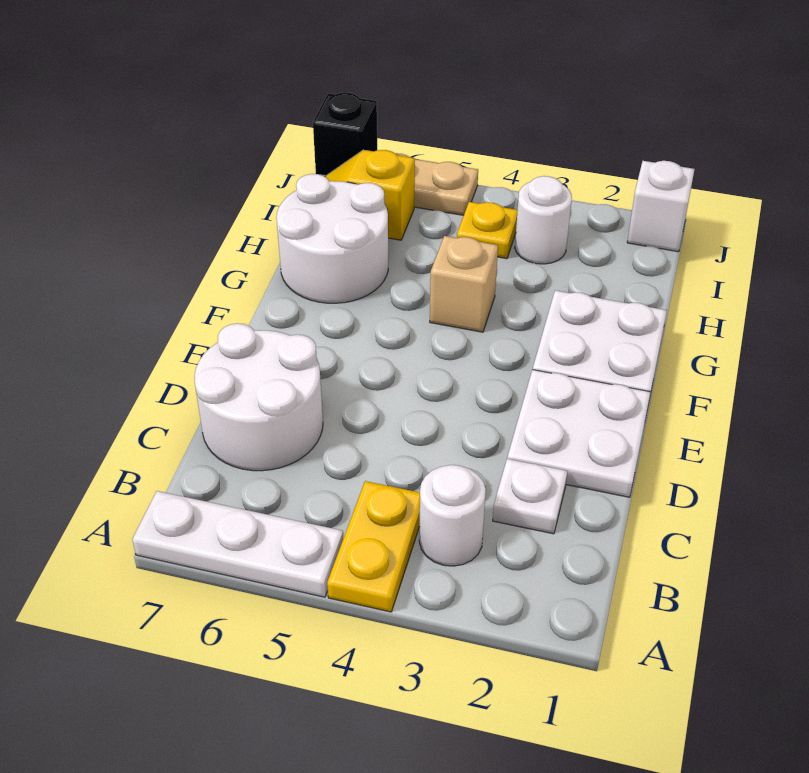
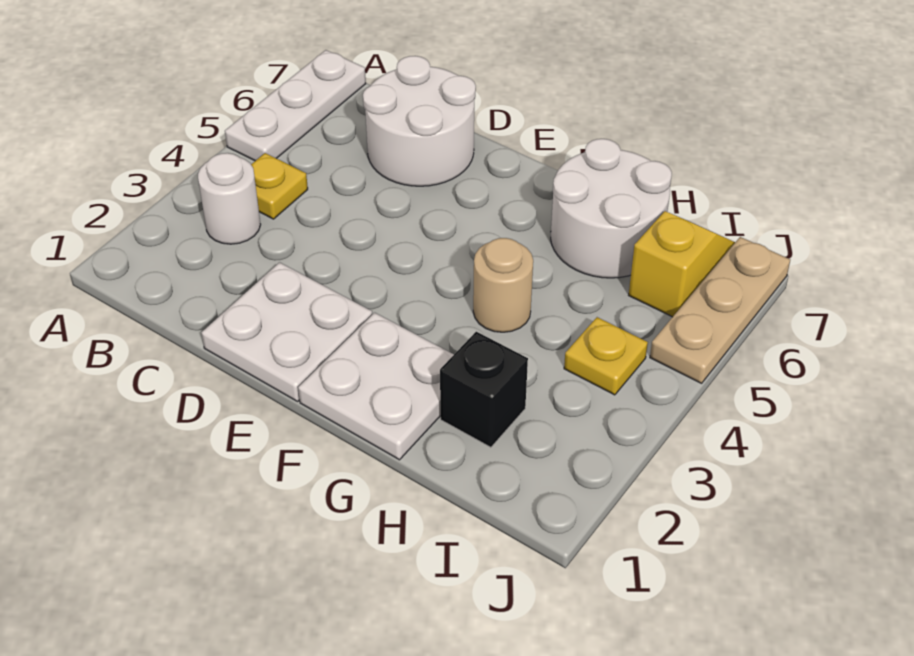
yellow plate A4:B4 level 1 -> yellow plate B4 level 1
white plate C2 level 1 -> none
tan brick G4 level 1 -> tan round brick G4 level 1
white round brick I3 level 1 -> none
white brick J1 level 1 -> none
black brick J7 level 2 -> black brick H2 level 1

